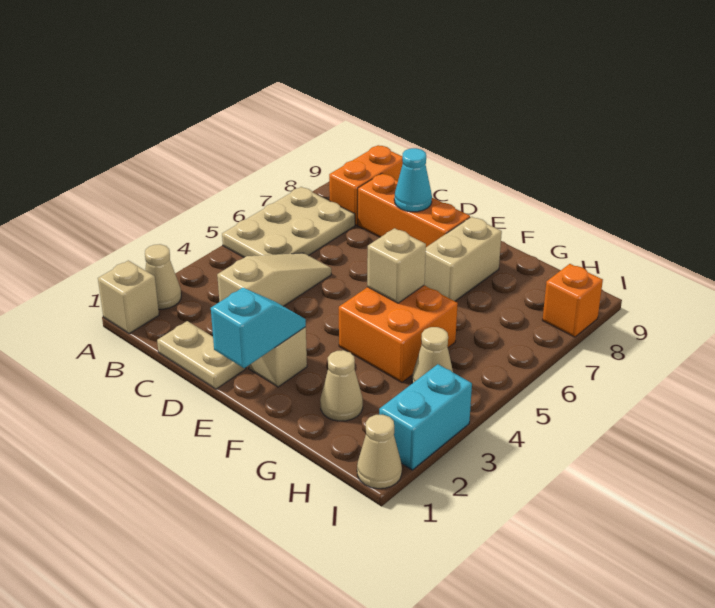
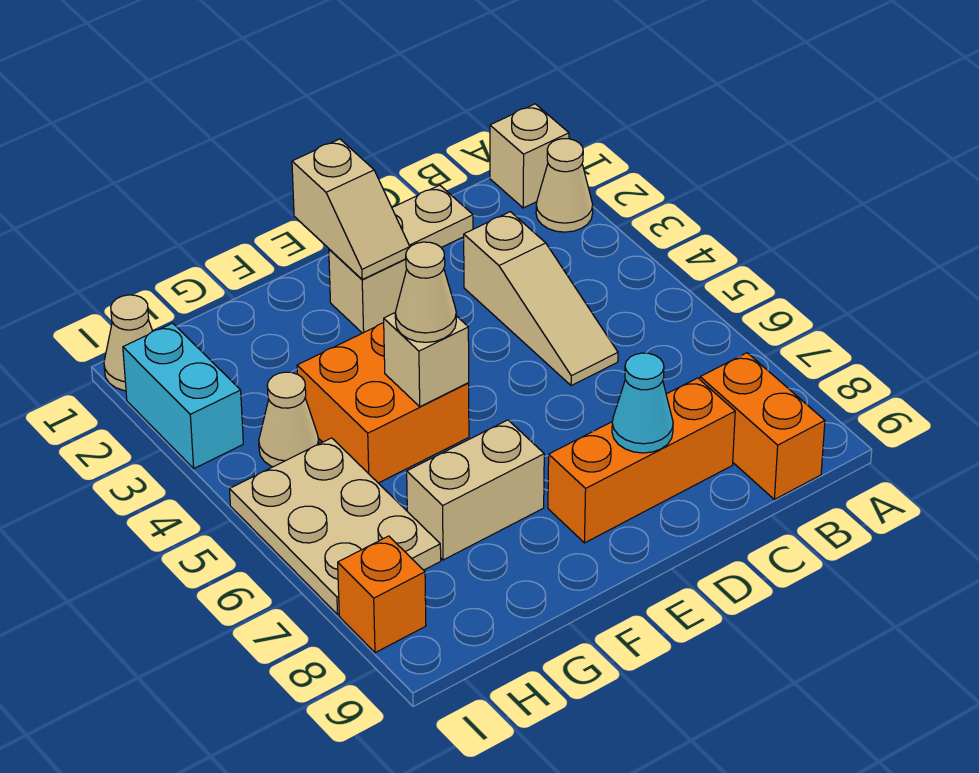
tan plate A5:B7 level 1 -> tan plate H5:I7 level 1
cyan slope E1:E2 level 2 top 1 -> tan slope E1:E2 level 2 top 1
tan brick F7:F8 level 1 -> tan brick F7:G7 level 1
tan cone G2 level 1 -> tan cone F5 level 3

